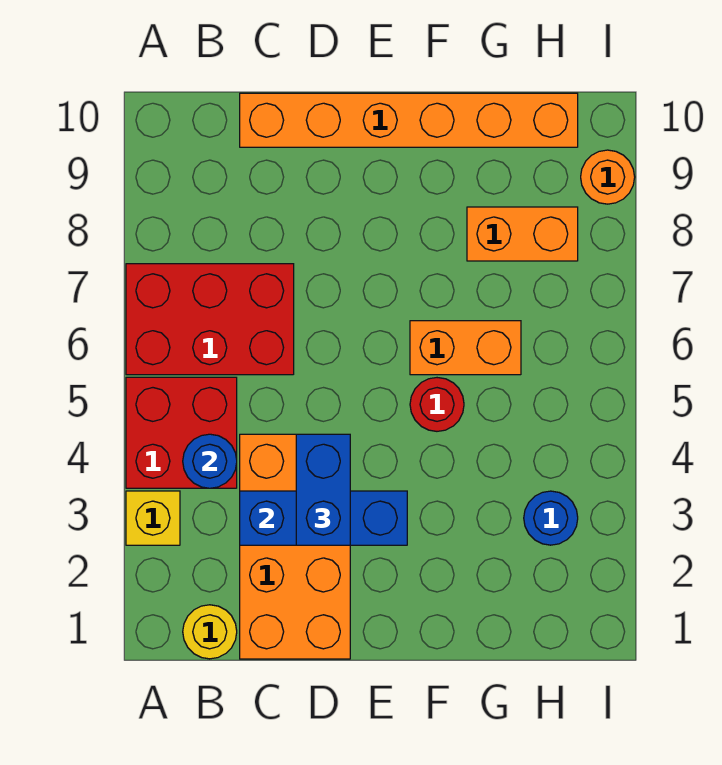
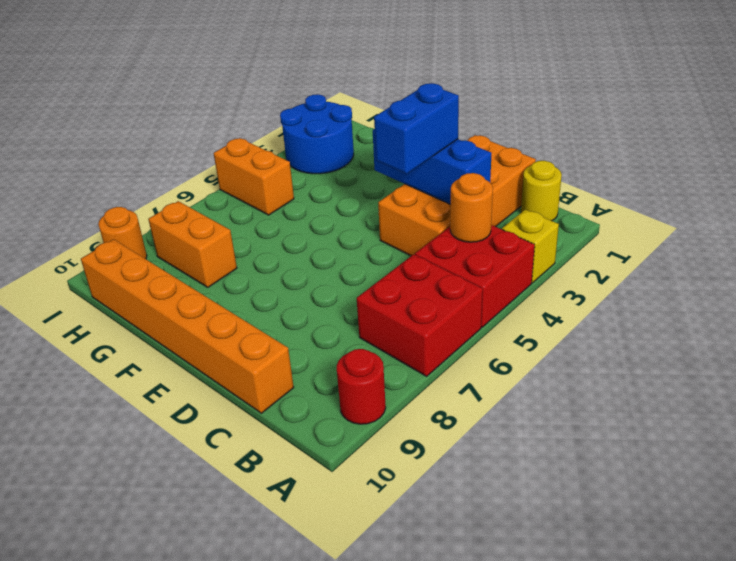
red brick A6:C7 level 1 -> red brick A6:B7 level 1
blue round brick B4 level 2 -> orange round brick B4 level 2
red round brick F5 level 1 -> red round brick A9 level 1
orange brick F6:G6 level 1 -> orange brick H5:I5 level 1
blue round brick H3 level 1 -> blue round brick H2:I3 level 1

